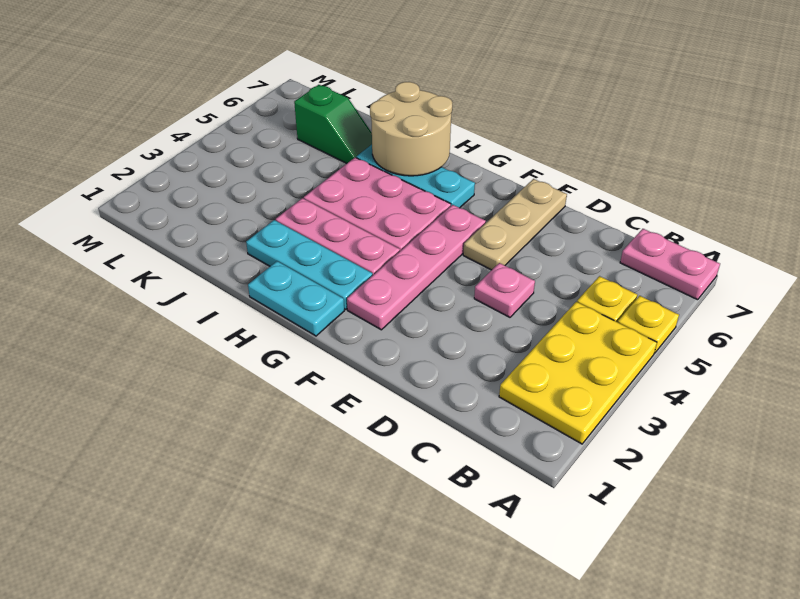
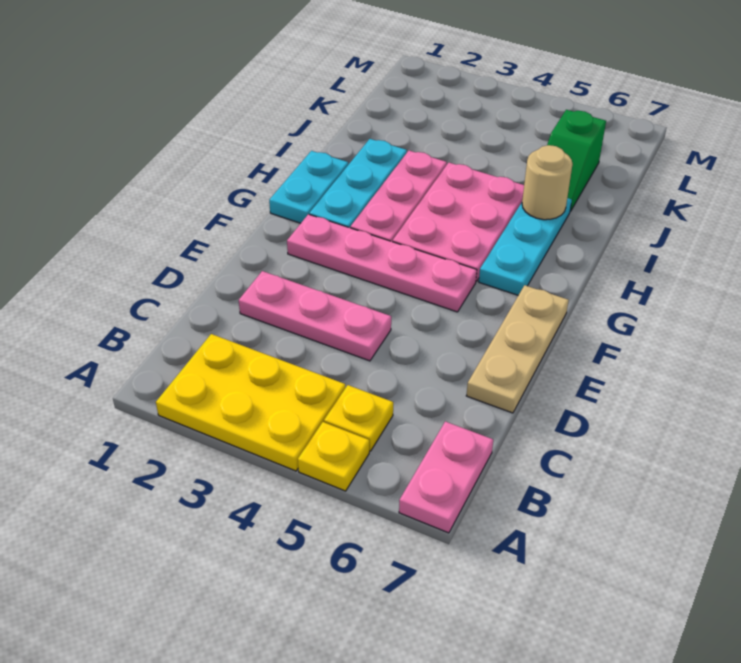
pink plate D4 level 1 -> pink plate D2:D4 level 1
tan plate E5:E7 level 1 -> tan plate D7:F7 level 1
tan round brick H6:I7 level 2 -> tan round brick I6 level 2

